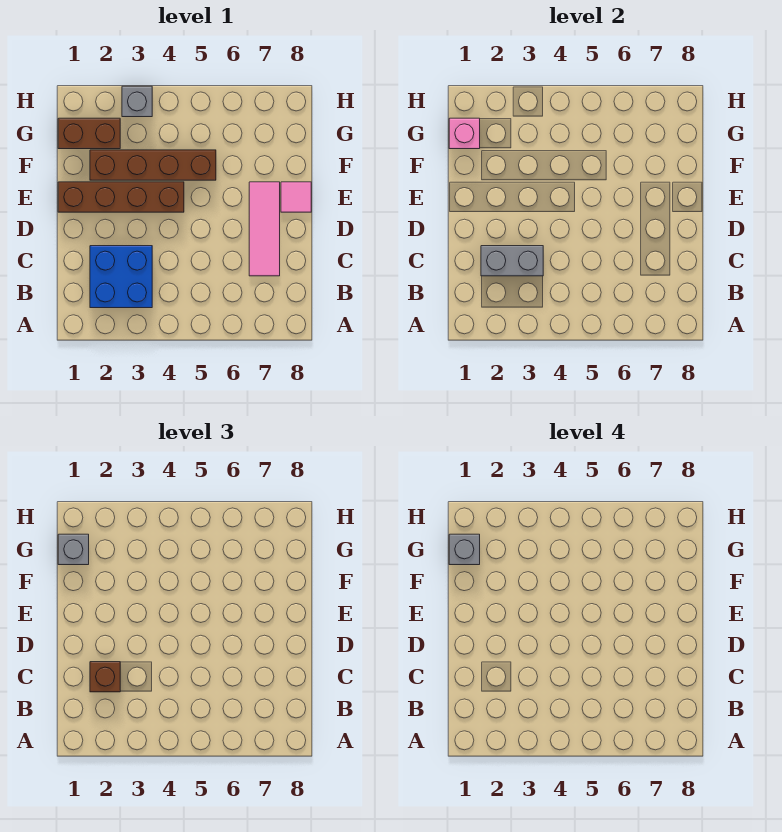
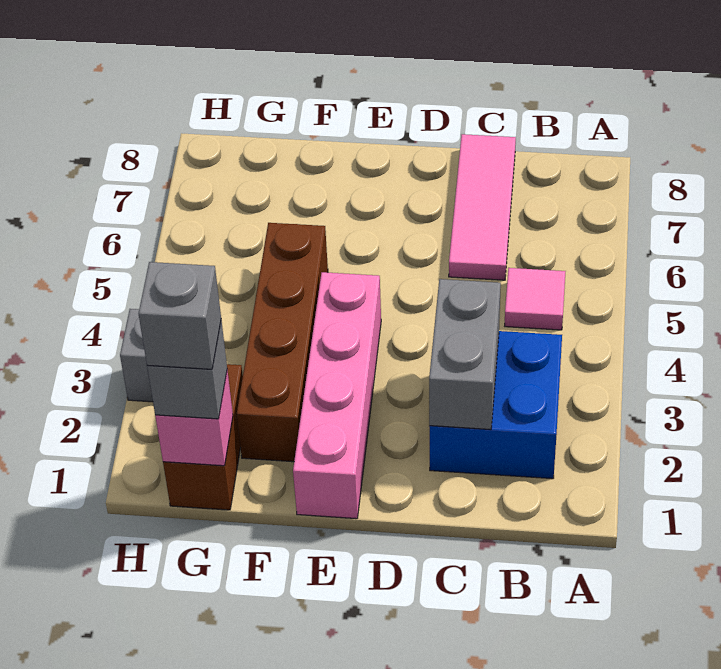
brown brick C2 level 3 -> none
pink tile C7:E7 level 1 -> pink tile C6:C8 level 1
brown brick E1:E4 level 1 -> pink brick E1:E4 level 1
pink tile E8 level 1 -> pink tile B5 level 1

